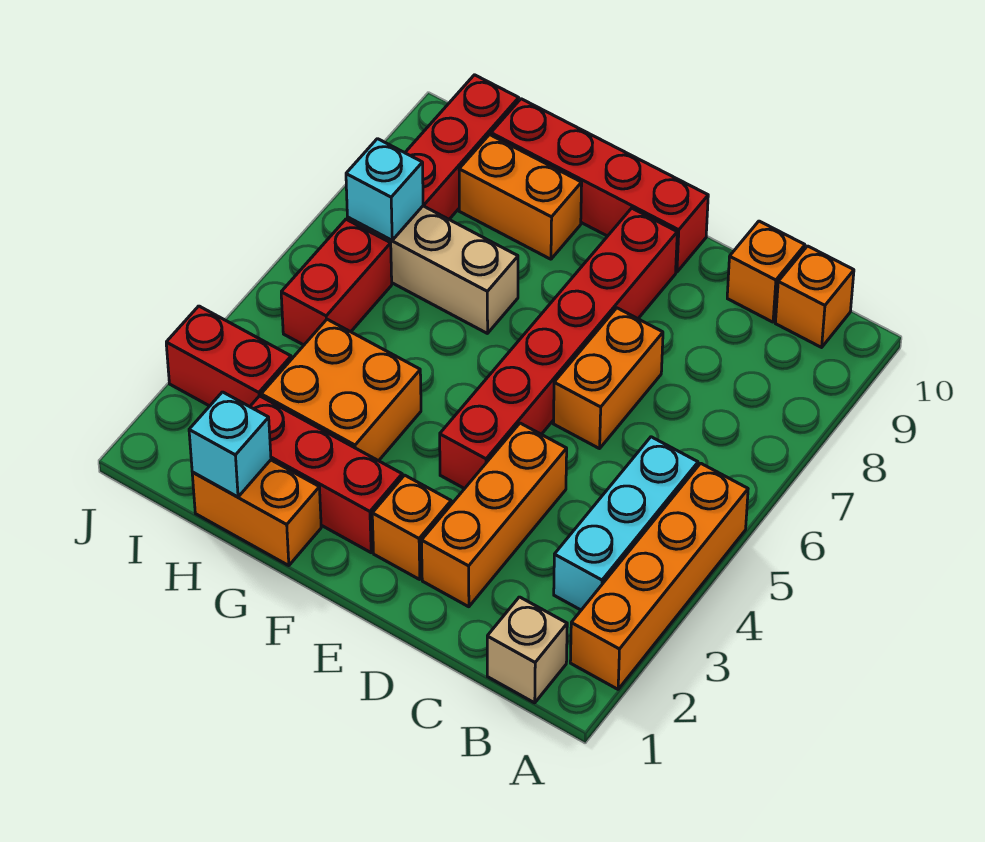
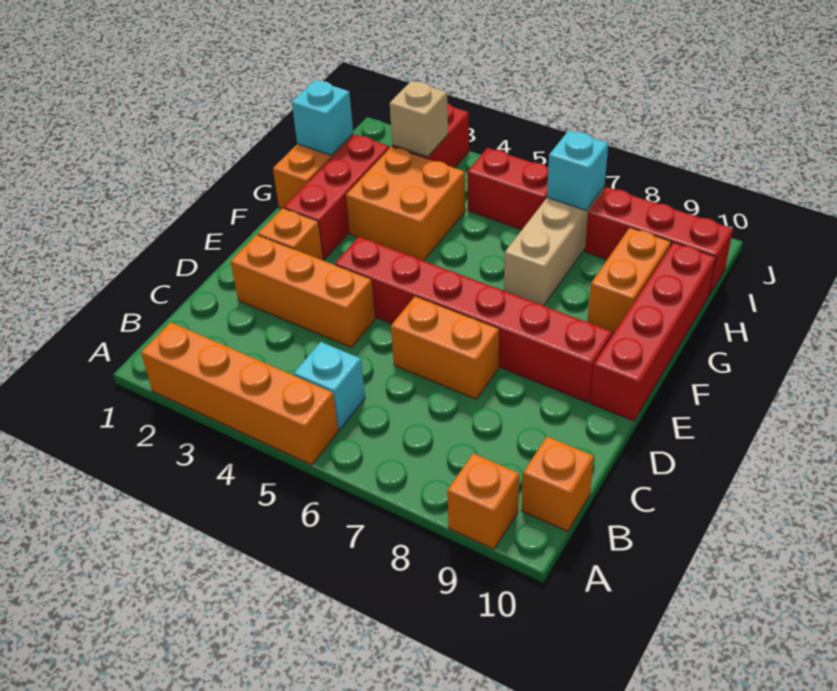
tan brick B1 level 1 -> tan brick I3 level 2
cyan brick B3:B5 level 1 -> cyan brick B5 level 1
orange brick C10 level 1 -> orange brick A9 level 1

